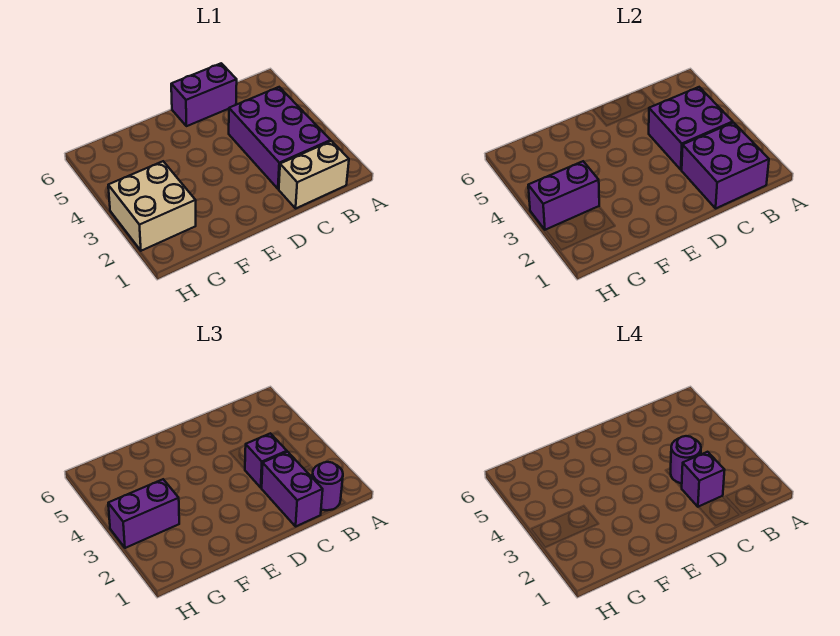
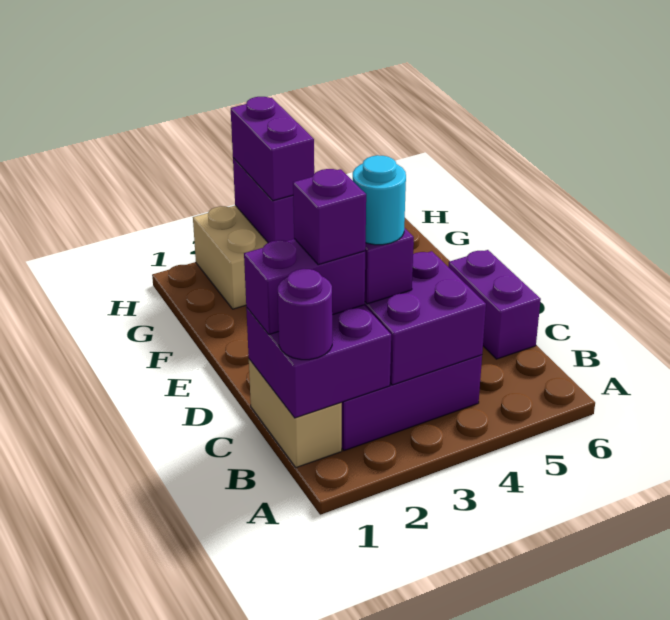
purple round brick C3 level 4 -> cyan round brick C3 level 4

